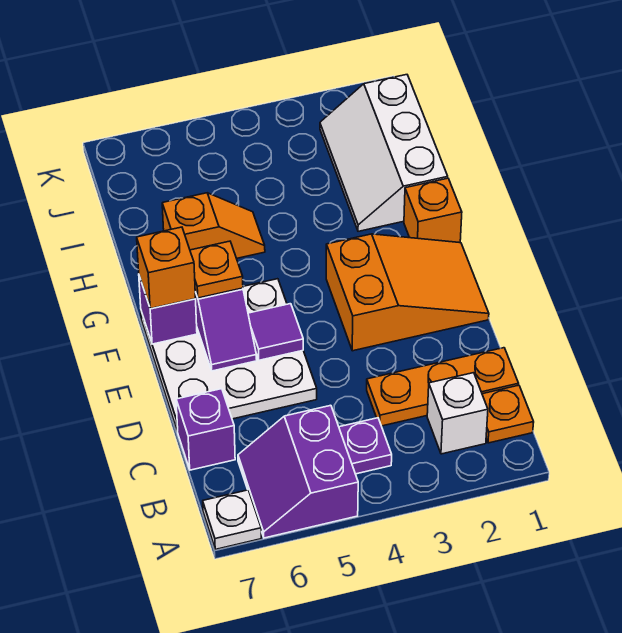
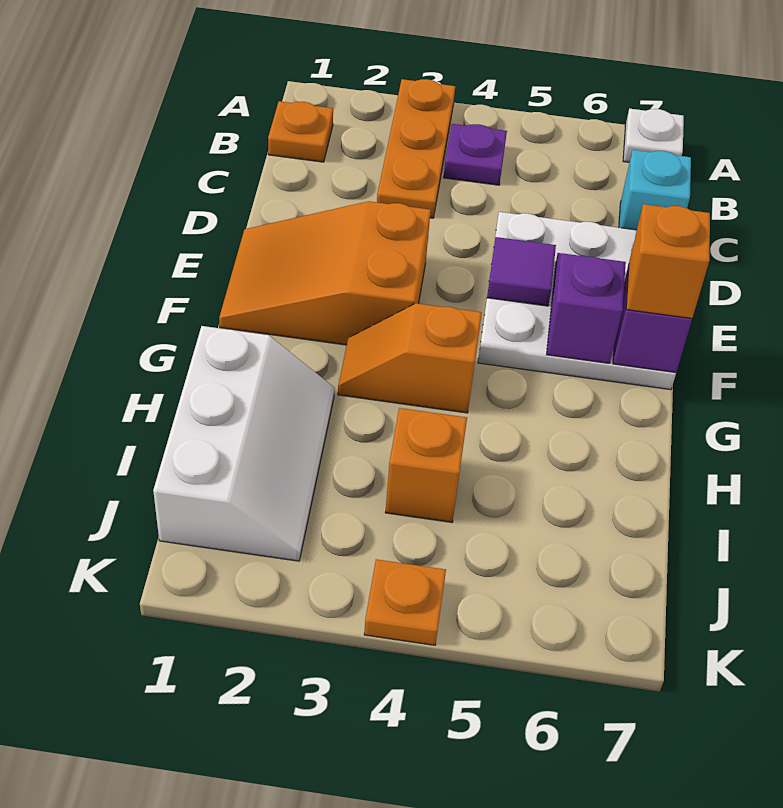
purple slope A5:B6 level 1 top 5 -> none
white brick B2 level 1 -> none
orange plate C1:C3 level 1 -> orange plate A3:C3 level 1
purple brick C7 level 1 -> cyan brick C7 level 1
orange plate F6 level 3 -> orange plate K4 level 1
orange brick G1 level 1 -> orange brick I4 level 1
orange slope H5:H6 level 1 top 6 -> orange slope G3:G4 level 1 top 4

